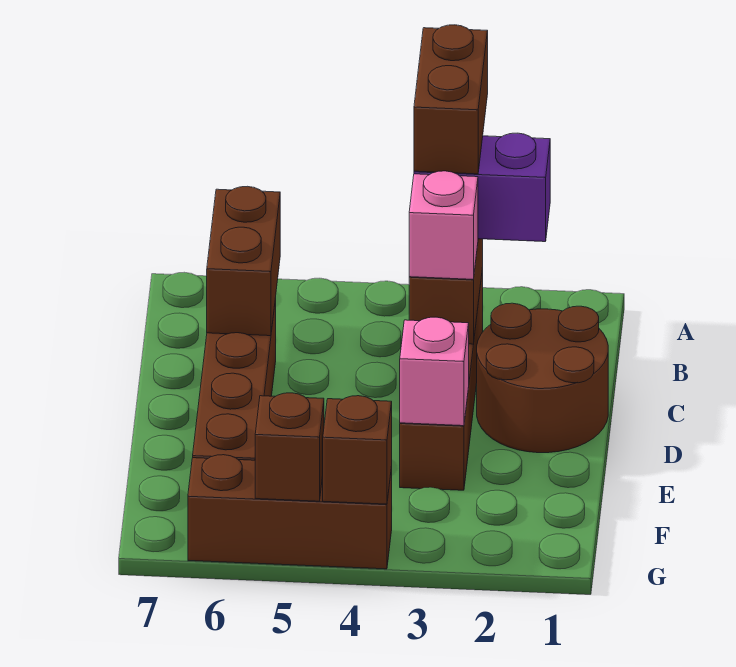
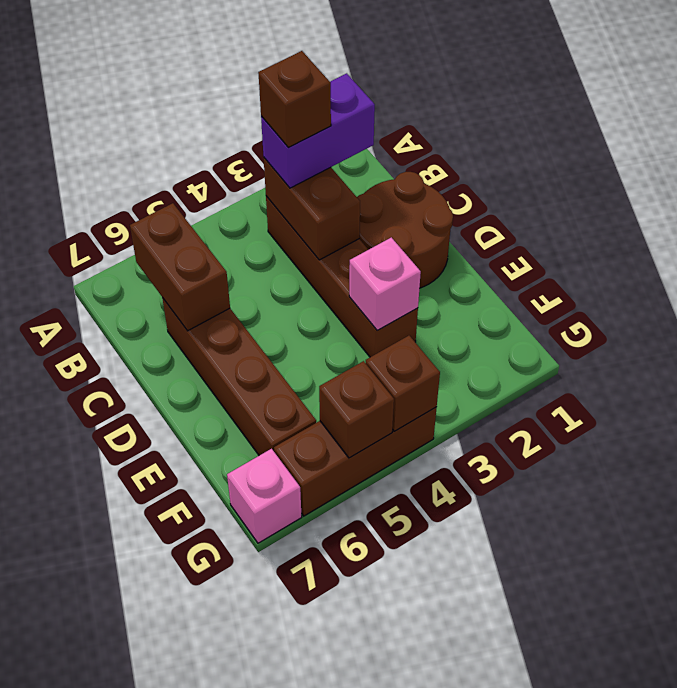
brown brick A3:B3 level 4 -> brown brick B3 level 4
pink brick C3 level 3 -> pink brick G7 level 1

